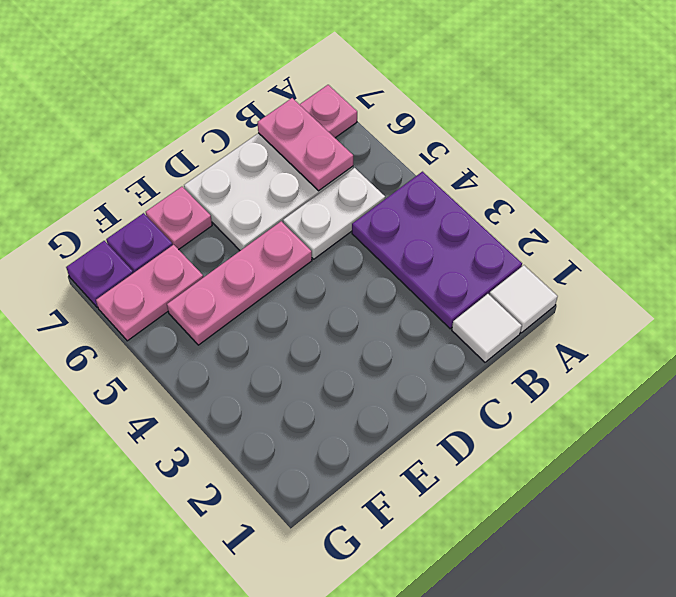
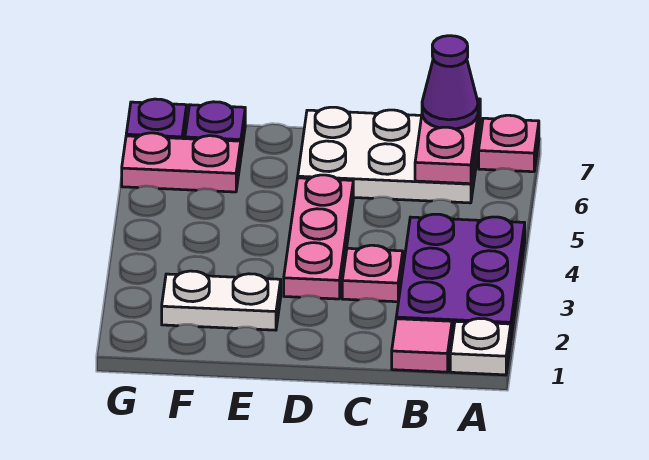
white tile A1 level 1 -> white plate A1 level 1
white tile B1 level 1 -> pink tile B1 level 1
white plate B5:C5 level 1 -> white plate E2:F2 level 1
none -> purple cone B7 level 3
pink plate D5:F5 level 1 -> pink plate D3:D5 level 1
pink plate E7 level 1 -> pink plate C3 level 1

